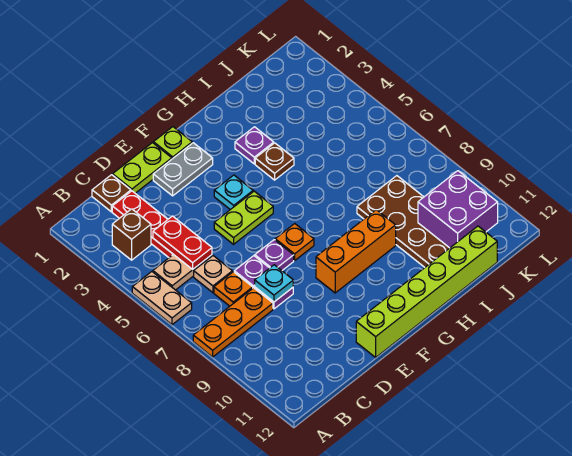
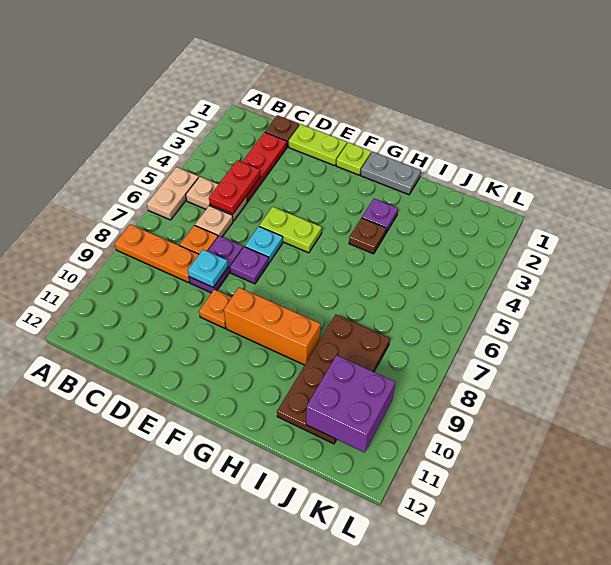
brown brick B3 level 1 -> none
grey plate E2:F2 level 1 -> grey plate G1:H1 level 1
lime brick E12:J12 level 1 -> none
cyan plate F4 level 1 -> cyan plate E6 level 1
orange plate F7 level 1 -> orange plate E9 level 1

